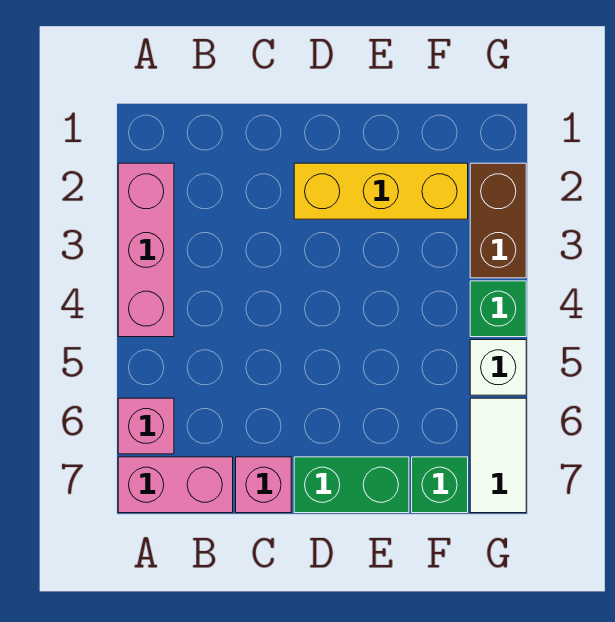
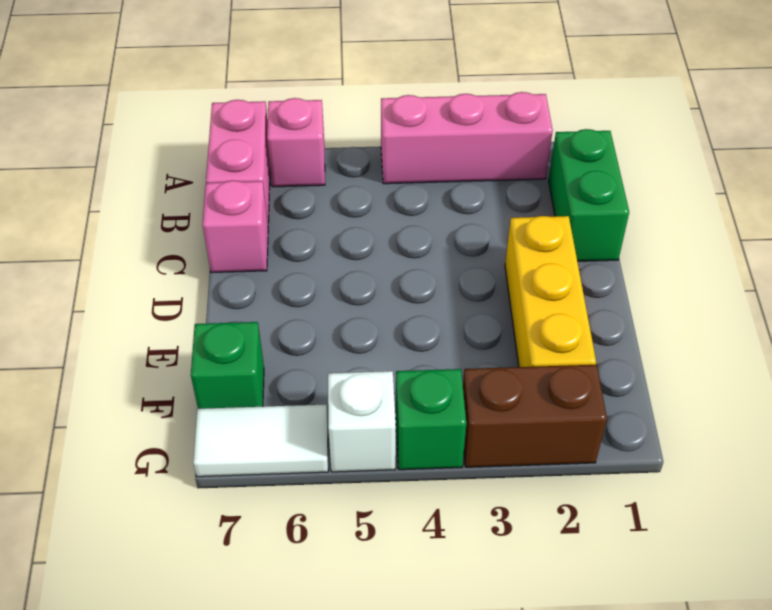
green brick D7:E7 level 1 -> green brick B1:C1 level 1

